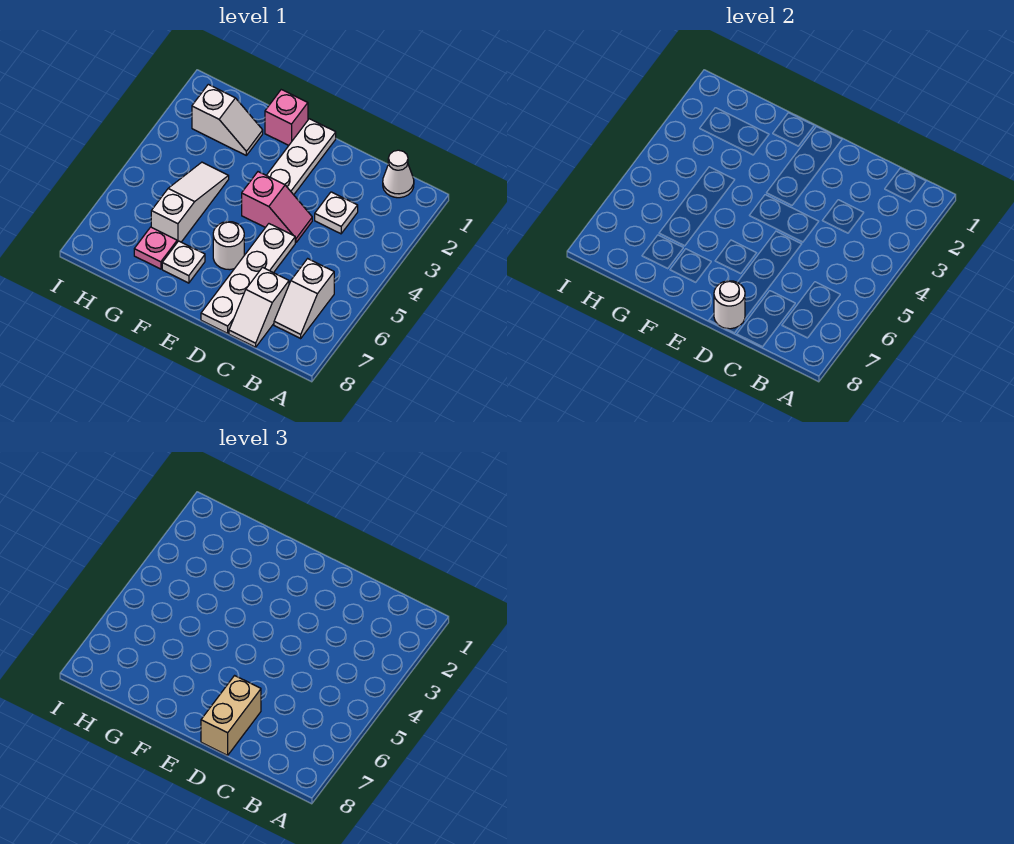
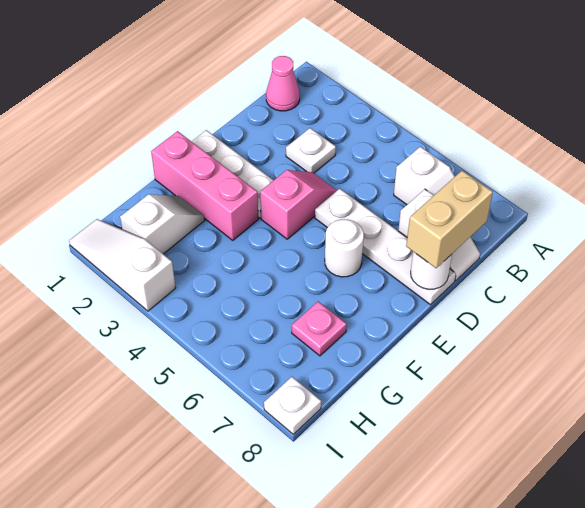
white cone B1 level 1 -> pink cone B1 level 1
tan brick D7:D8 level 3 -> tan brick C8:D8 level 3
pink brick F1 level 1 -> pink brick F1:F3 level 1
white plate F7 level 1 -> white plate I8 level 1
white slope G4:G6 level 1 top 6 -> white slope I1:I3 level 1 top 3

